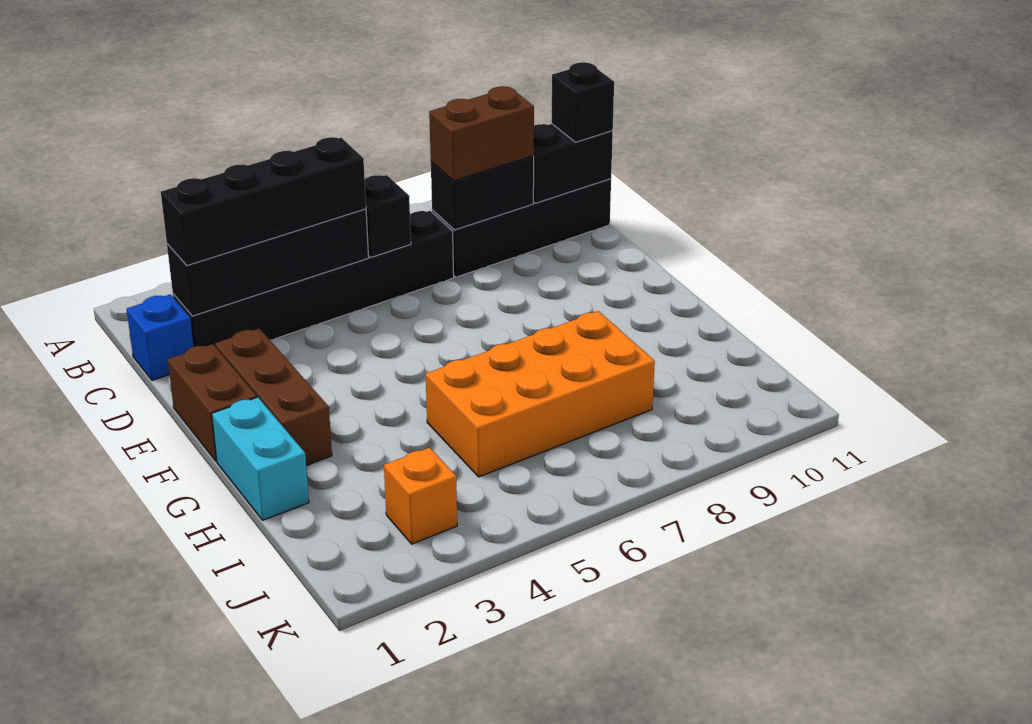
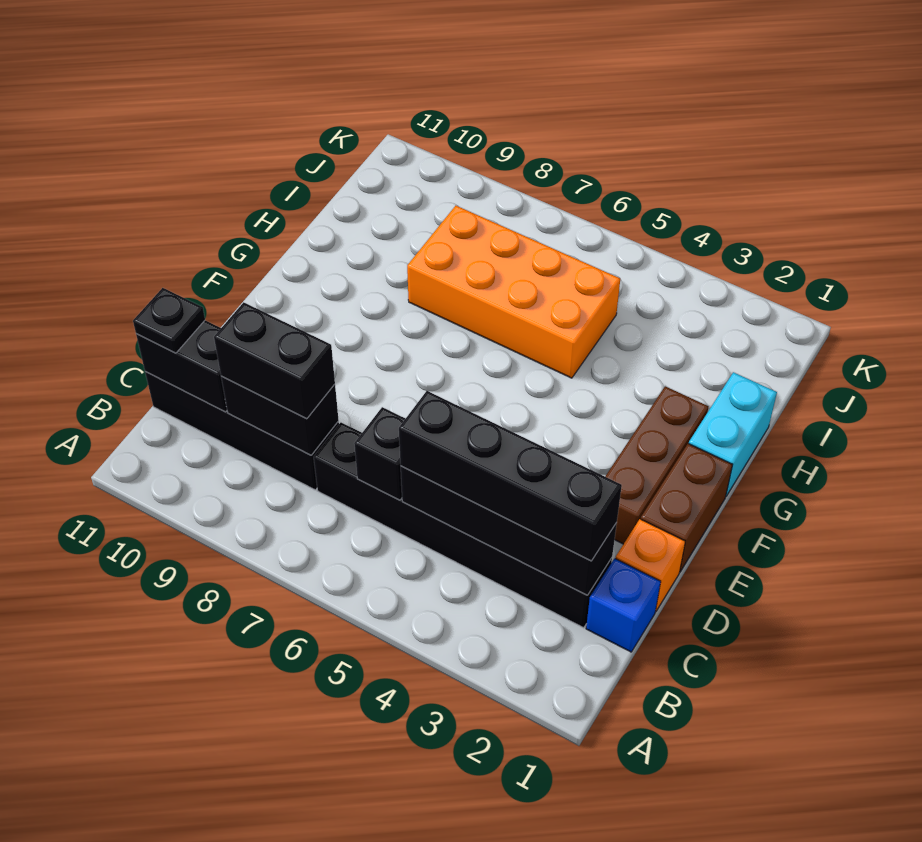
brown brick C8:C9 level 3 -> black brick C8:C9 level 3
black brick C11 level 3 -> black plate C11 level 3
orange brick J3 level 1 -> orange brick D1 level 1

